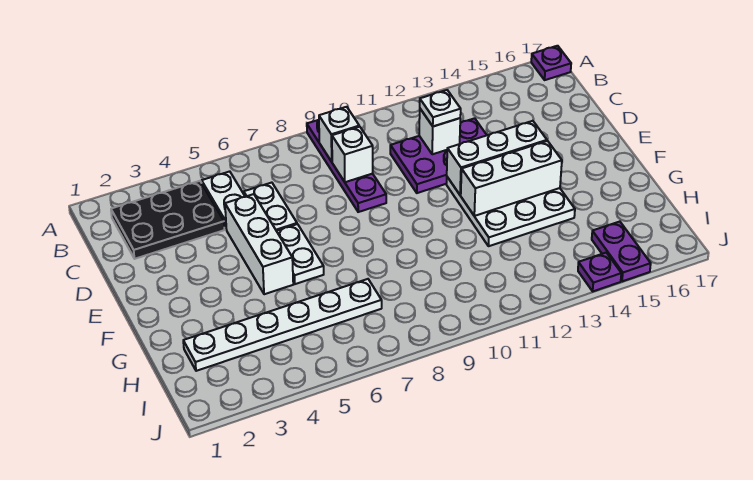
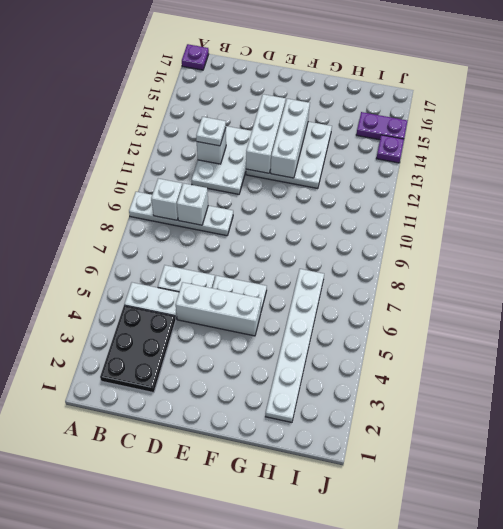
purple plate A9:D9 level 1 -> white plate A9:D9 level 1
purple plate C11:D13 level 1 -> white plate C11:D13 level 1

